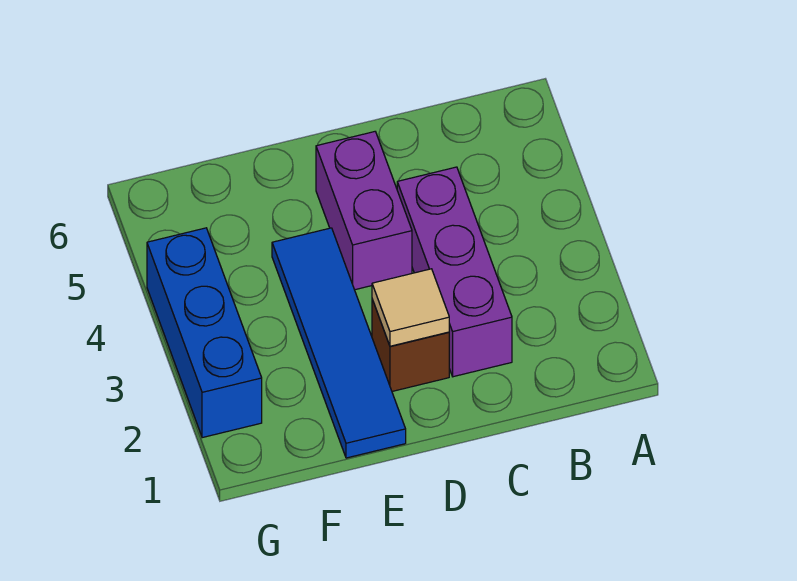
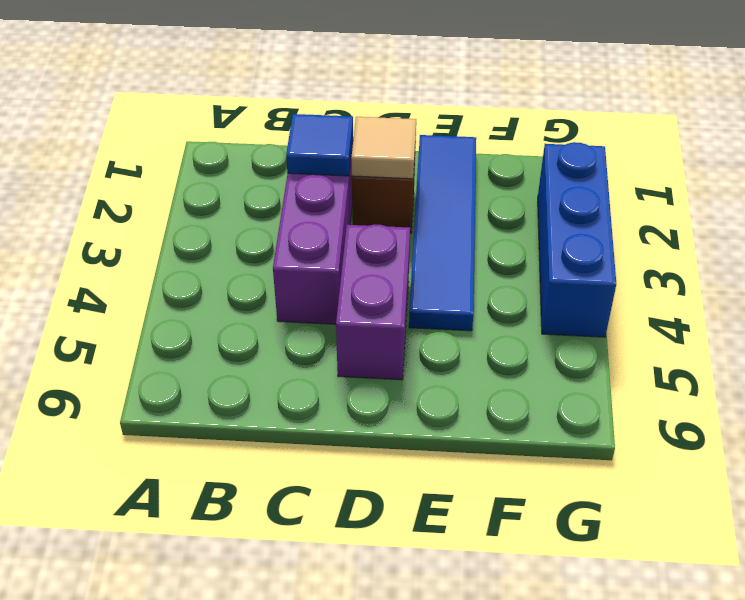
none -> blue tile C2 level 2

